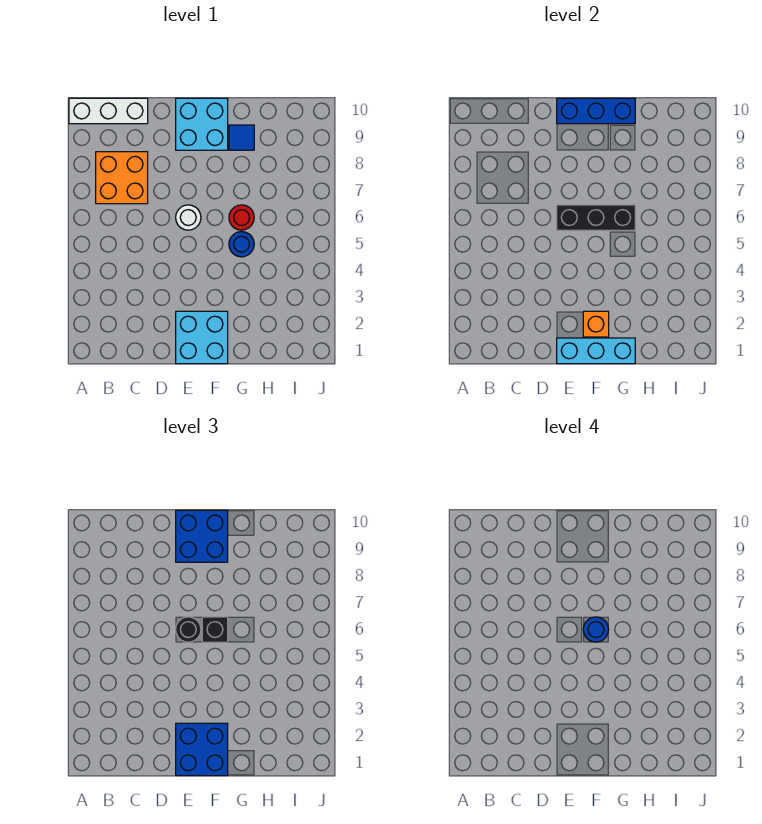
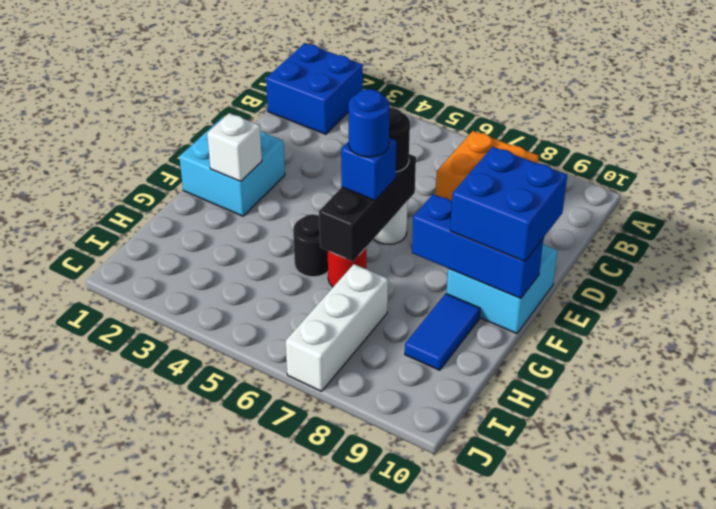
white brick A10:C10 level 1 -> white brick H7:J7 level 1
cyan brick E1:G1 level 2 -> none
blue brick E1:F2 level 3 -> blue brick A1:B2 level 1
blue brick E10:G10 level 2 -> blue brick F8:F10 level 2
orange brick F2 level 2 -> white brick F2 level 2
black brick F6 level 3 -> blue brick F6 level 3
blue round brick G5 level 1 -> black round brick G5 level 1
blue tile G9 level 1 -> blue tile G9:H9 level 1

